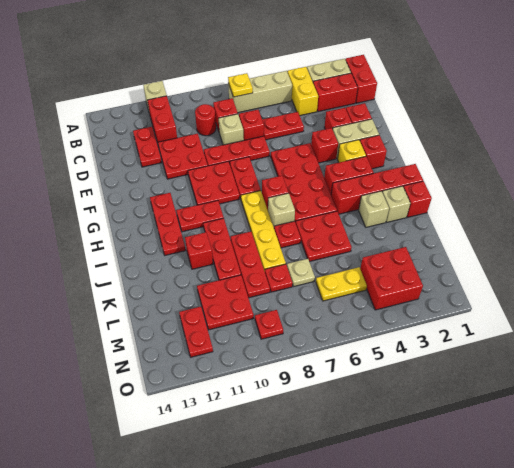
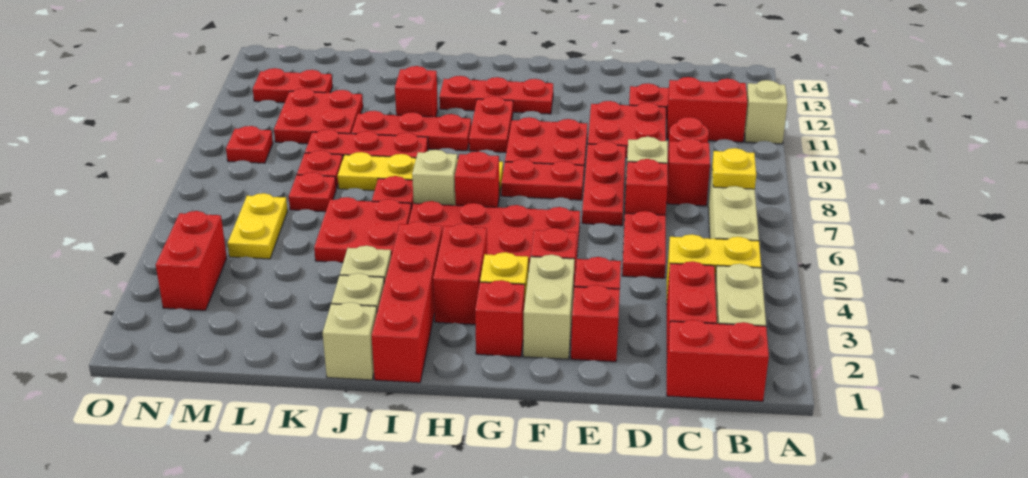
red brick J1 level 1 -> tan brick J1 level 1
tan plate L7 level 1 -> red plate L7 level 1
red brick M3:N4 level 1 -> red brick N3:N4 level 1

